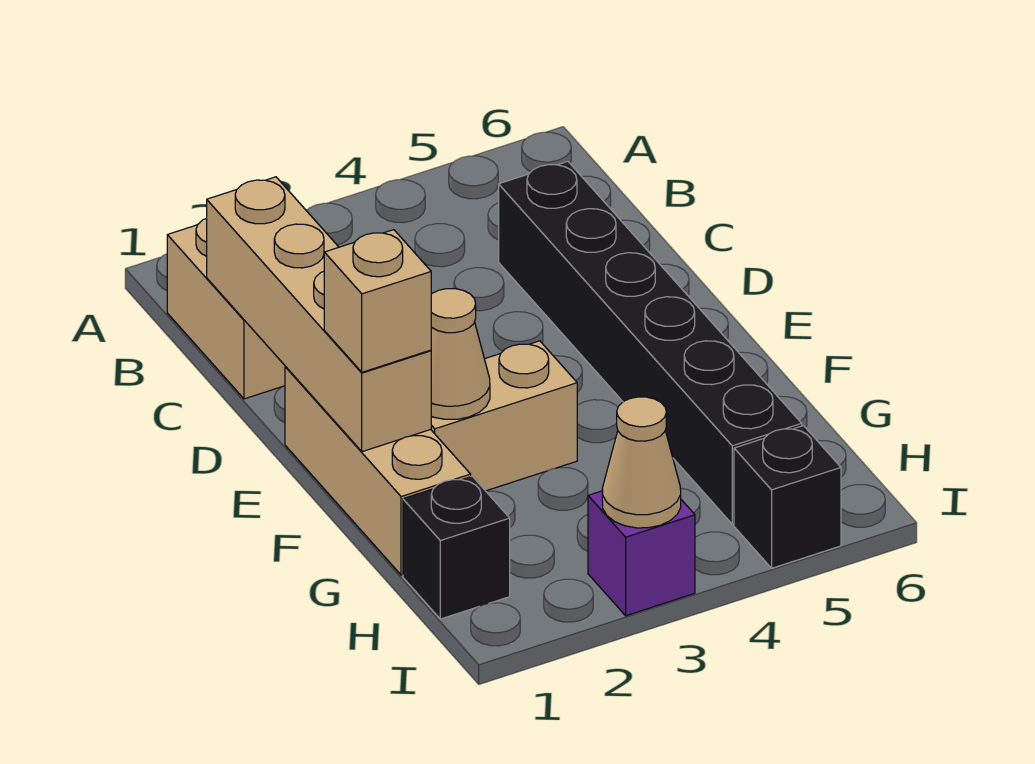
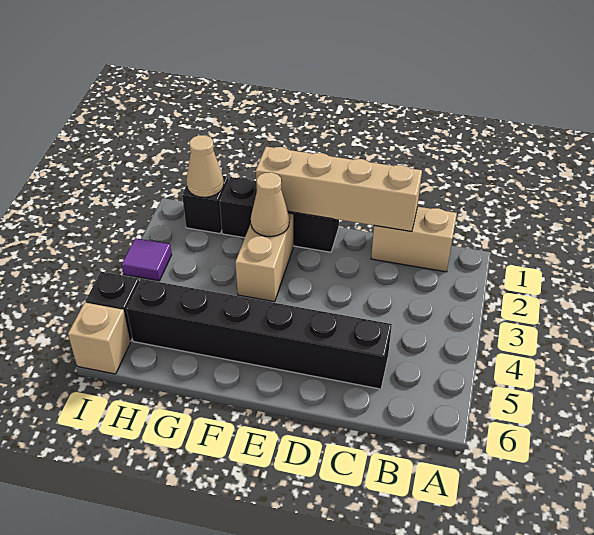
tan brick E1:G1 level 1 -> black brick E1:G1 level 1
tan brick F1 level 3 -> tan brick I6 level 1
purple brick I3 level 1 -> purple tile I3 level 1
tan cone I3 level 2 -> tan cone H1 level 2

